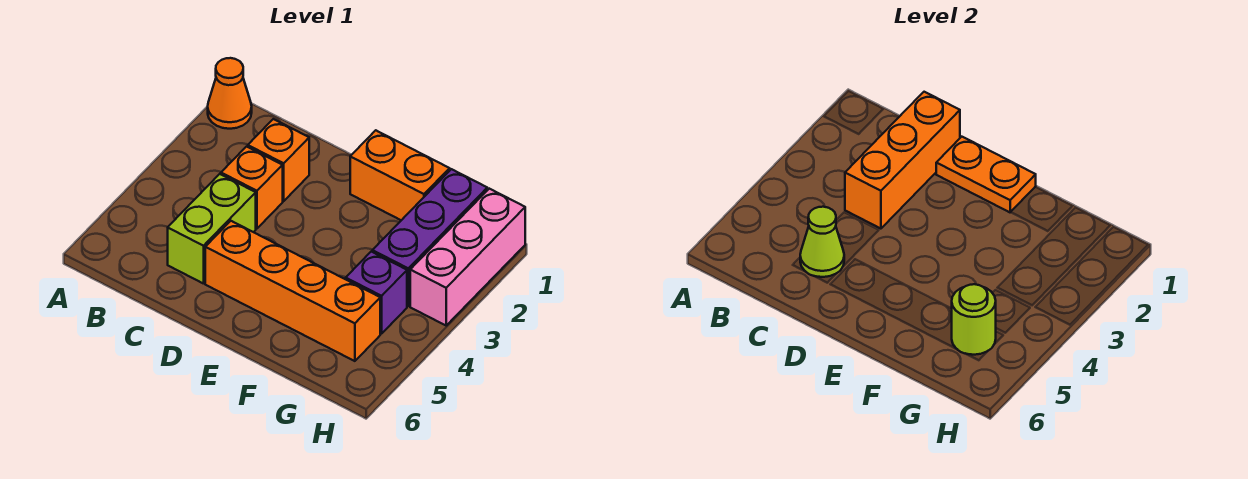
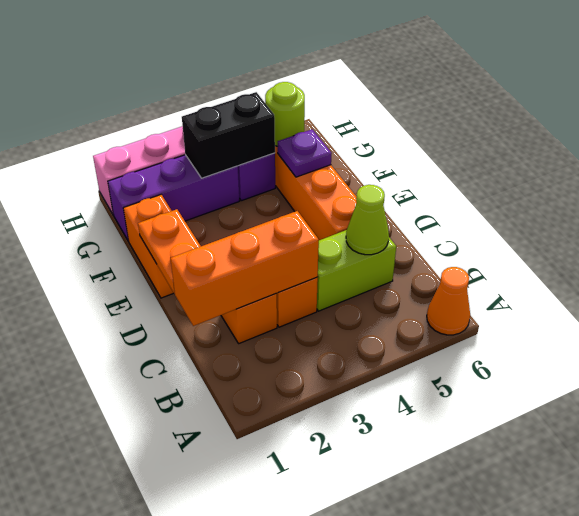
orange cone A1 level 1 -> orange cone A6 level 1
none -> purple plate F5 level 2
none -> black brick G3:G4 level 2

